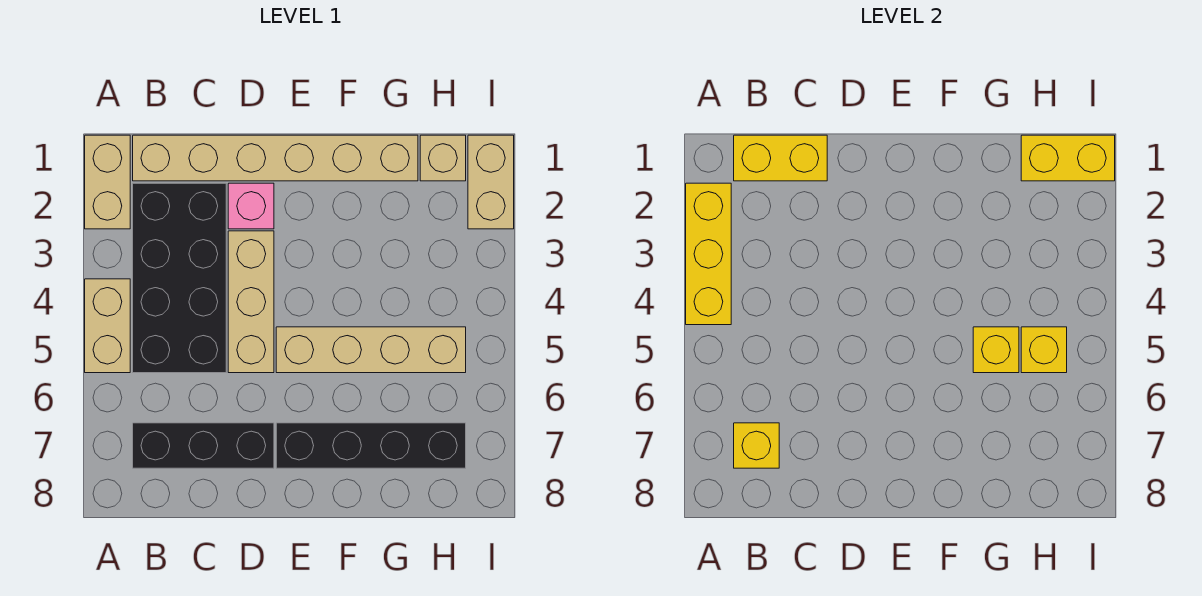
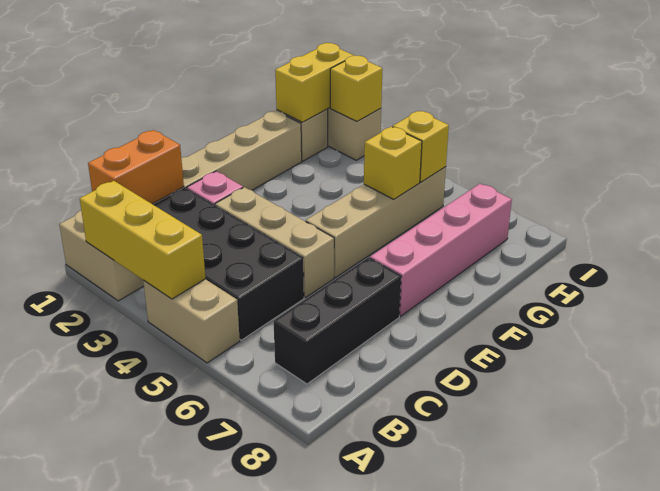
yellow brick B1:C1 level 2 -> orange brick B1:C1 level 2
yellow brick B7 level 2 -> yellow brick I2 level 2
black brick E7:H7 level 1 -> pink brick E7:H7 level 1

